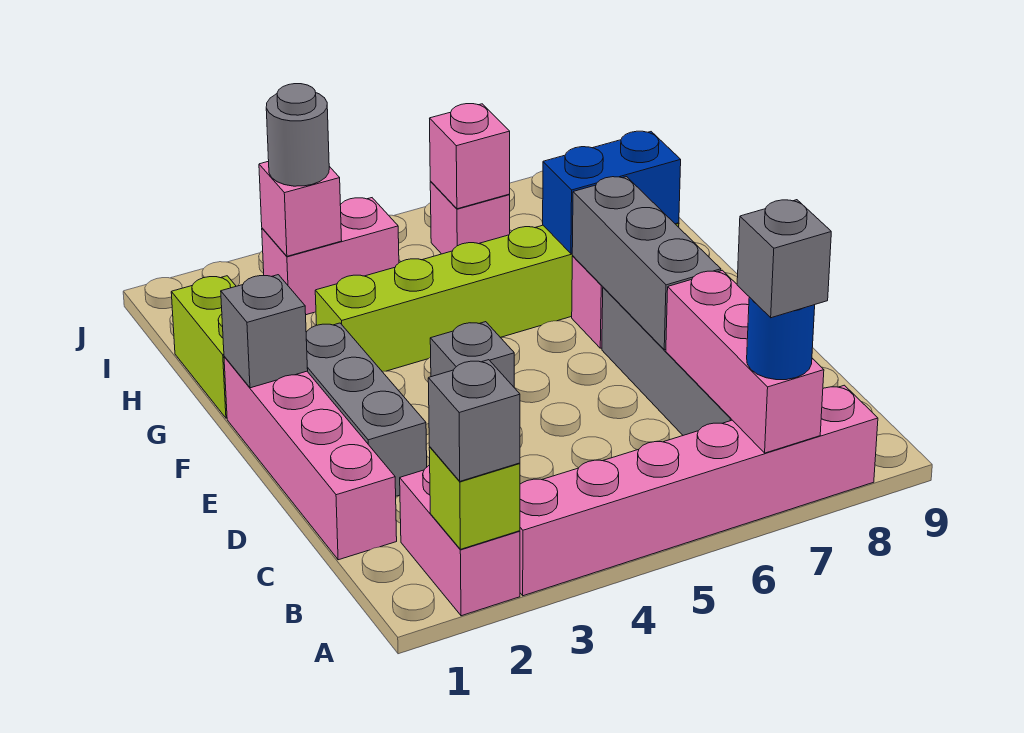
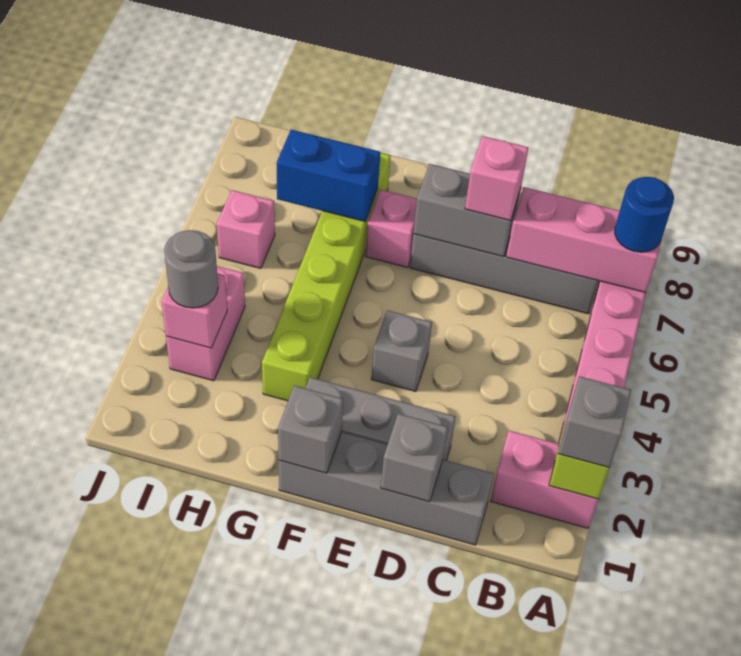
grey brick A7 level 4 -> grey brick D1 level 2
pink brick C1:F1 level 1 -> grey brick C1:F1 level 1
grey brick D7:F7 level 2 -> grey brick D7:E7 level 2
lime brick G1:H1 level 1 -> none
blue brick G7:G8 level 2 -> blue brick G7:H7 level 2
pink brick I6 level 2 -> pink brick D7 level 3

